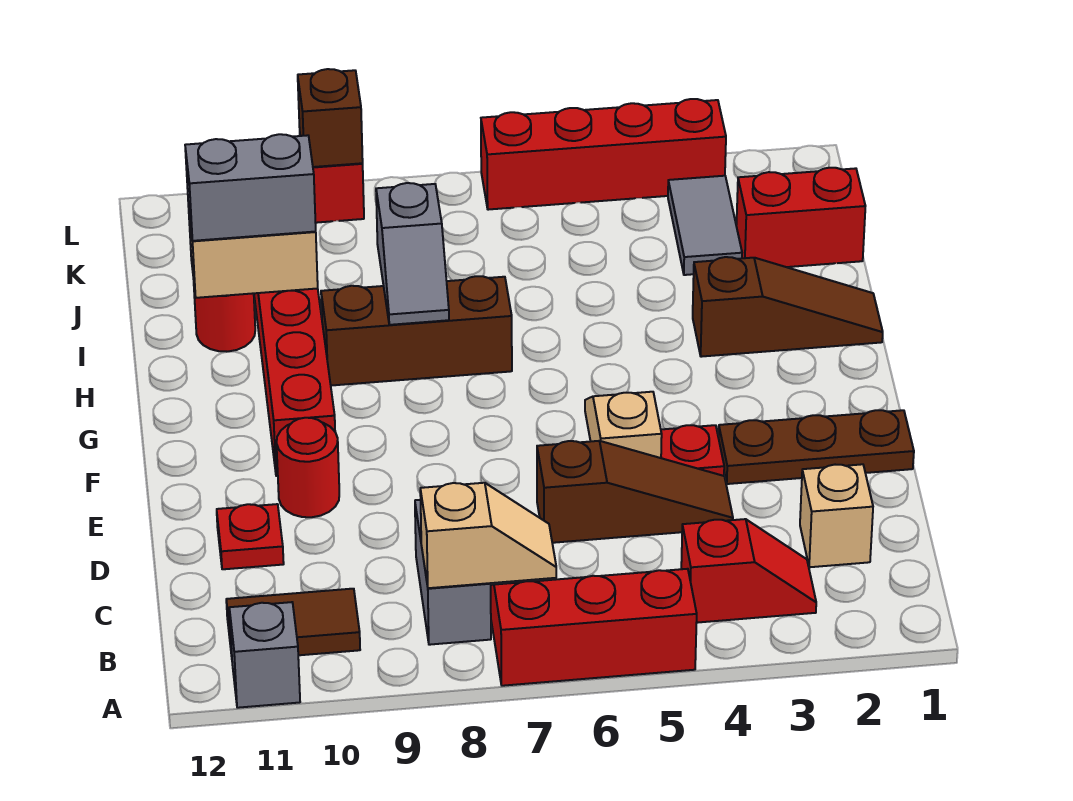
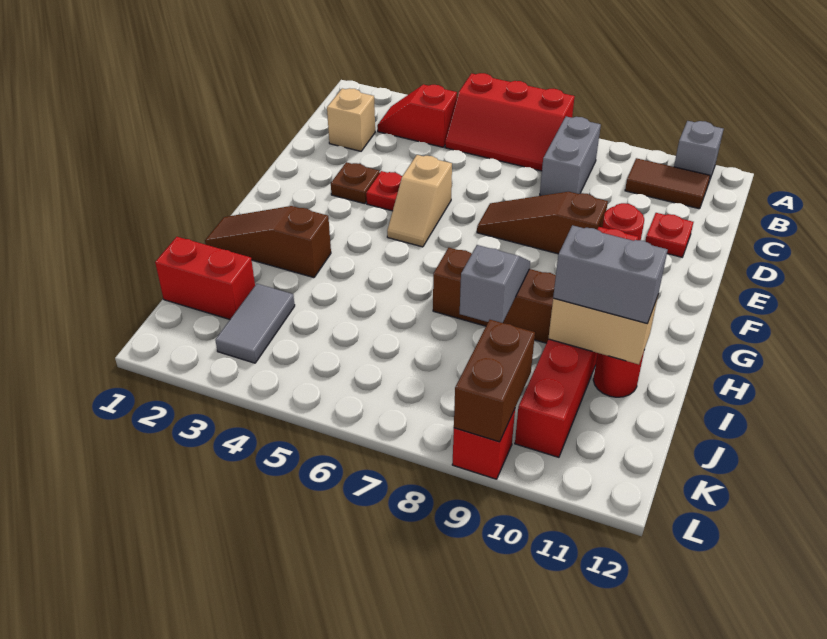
tan slope B7:B8 level 2 top 8 -> none
brown slope D4:D6 level 1 top 6 -> brown slope E7:E9 level 1 top 9
brown plate E1:E3 level 1 -> brown plate E3 level 1
red brick L3:L6 level 1 -> none
brown brick L9 level 2 -> brown brick K9:L9 level 2

